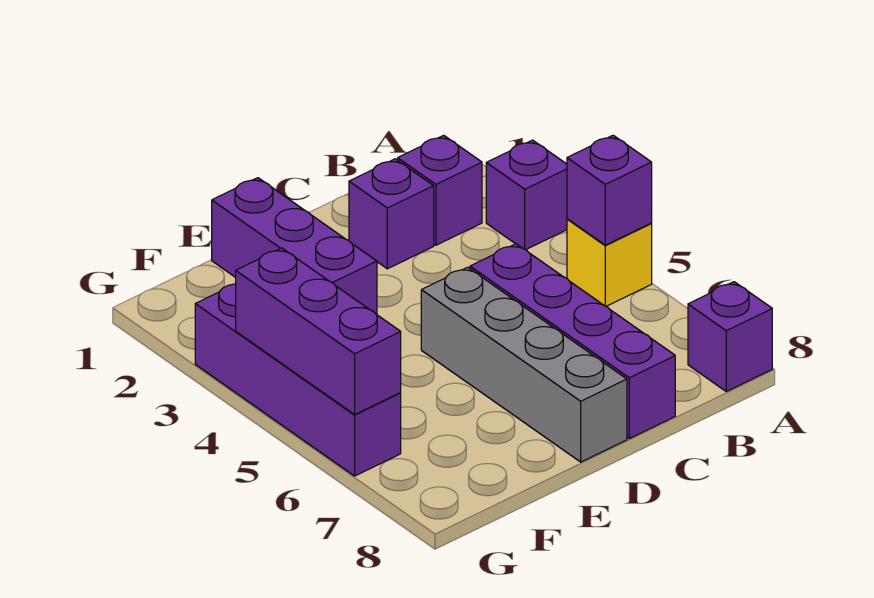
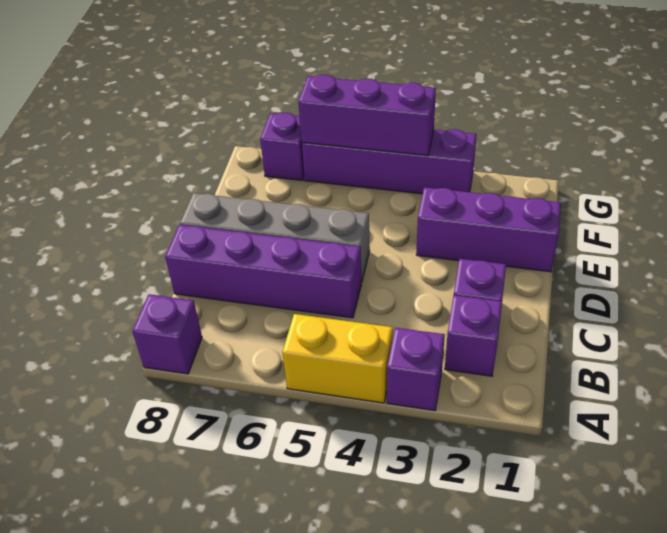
yellow brick A5 level 1 -> yellow brick A4:A5 level 1
purple brick A5 level 2 -> purple brick G7 level 1

